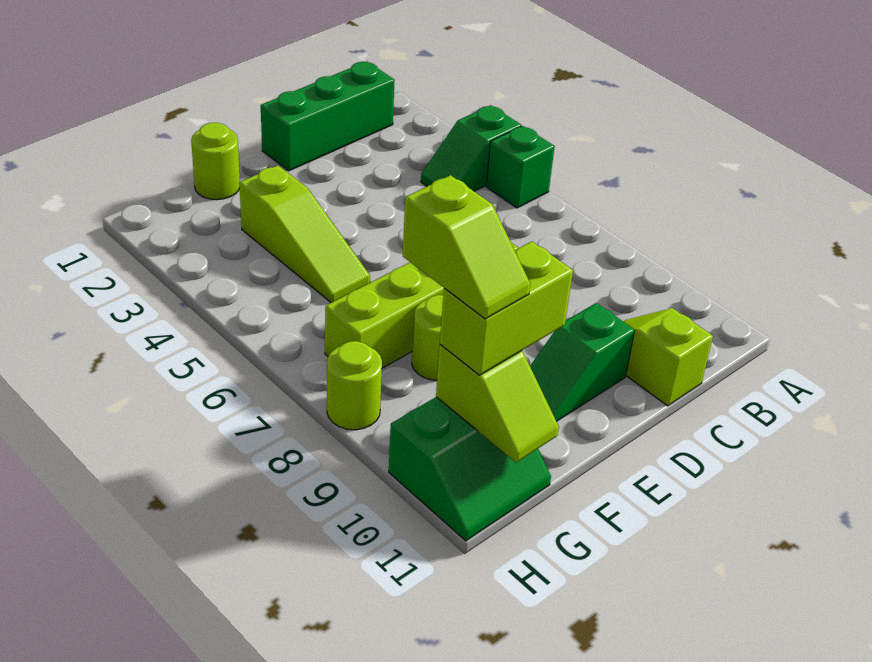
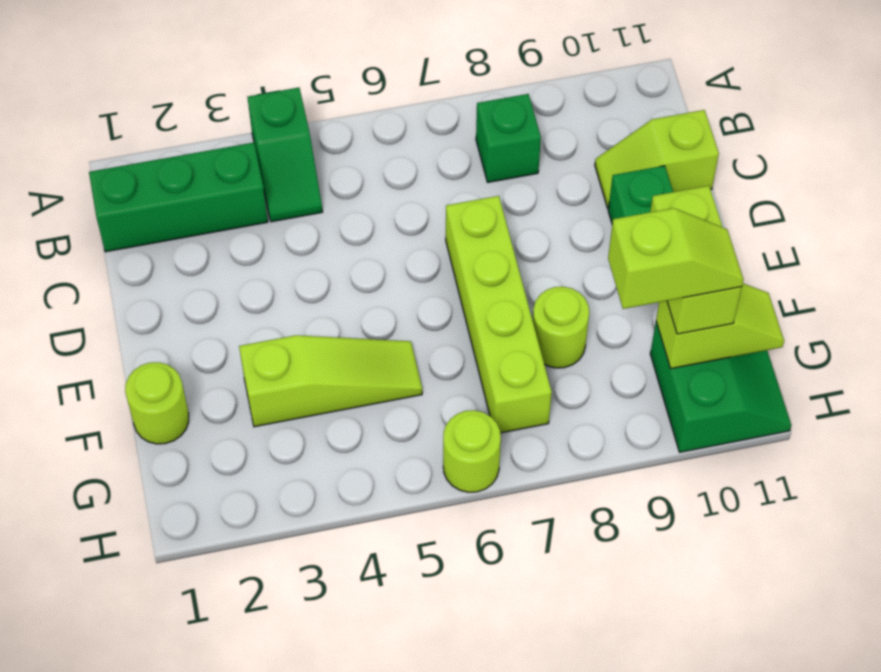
green brick A5 level 1 -> green brick B8 level 1
green brick B1:D1 level 1 -> green brick B1:B3 level 1
lime round brick H8 level 1 -> lime round brick H6 level 1

